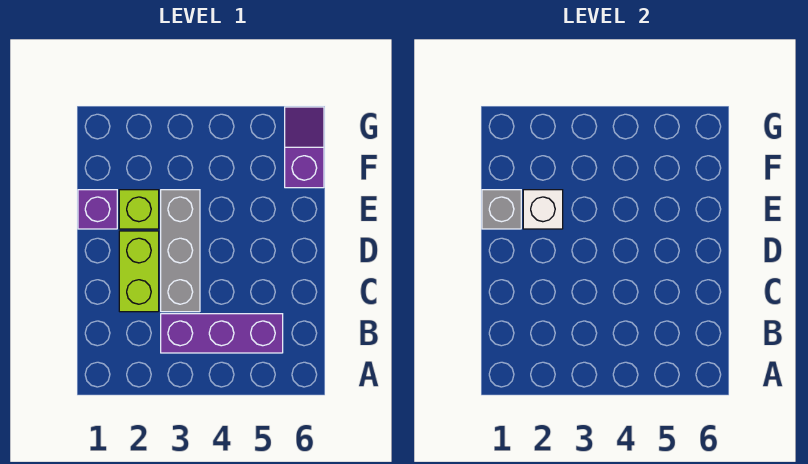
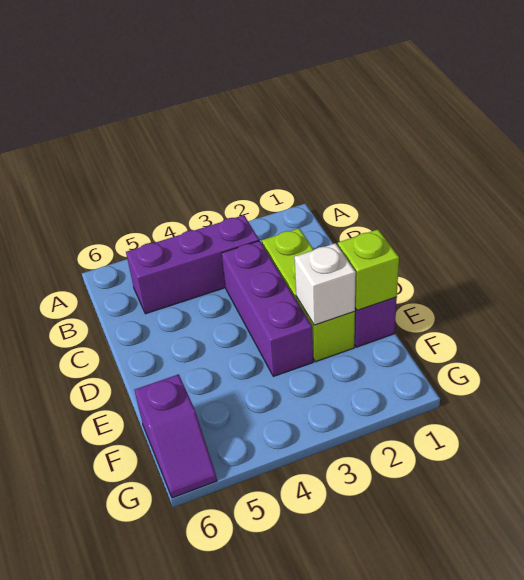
grey brick C3:E3 level 1 -> purple brick C3:E3 level 1
grey brick E1 level 2 -> lime brick E1 level 2

